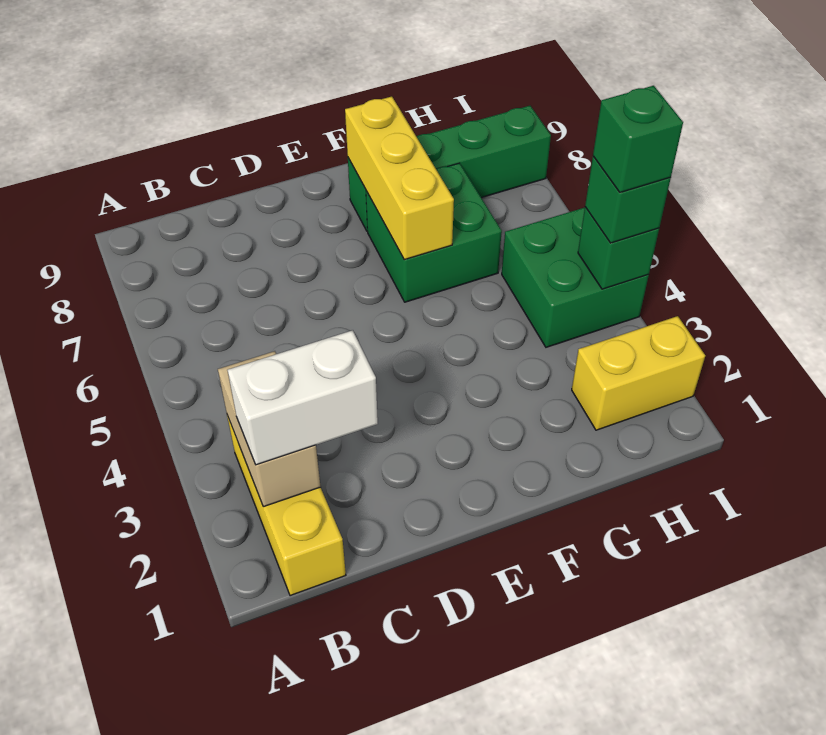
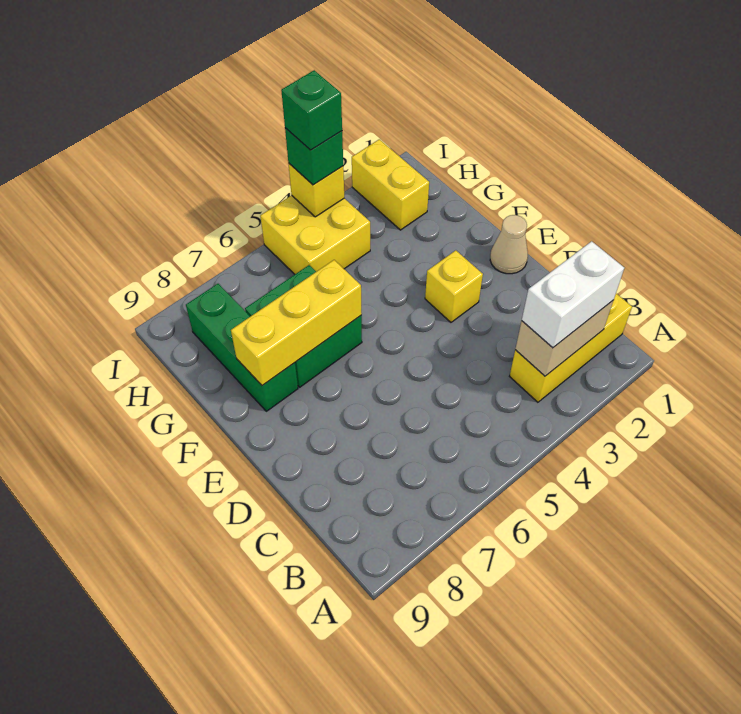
white brick B2:C2 level 3 -> white brick B2:B3 level 3
none -> tan cone E1 level 1
none -> yellow brick E3 level 1
green brick F8:I8 level 1 -> green brick F8:H8 level 1
green brick H4:I5 level 1 -> yellow brick H4:I5 level 1
green brick I4 level 2 -> yellow brick I4 level 2

